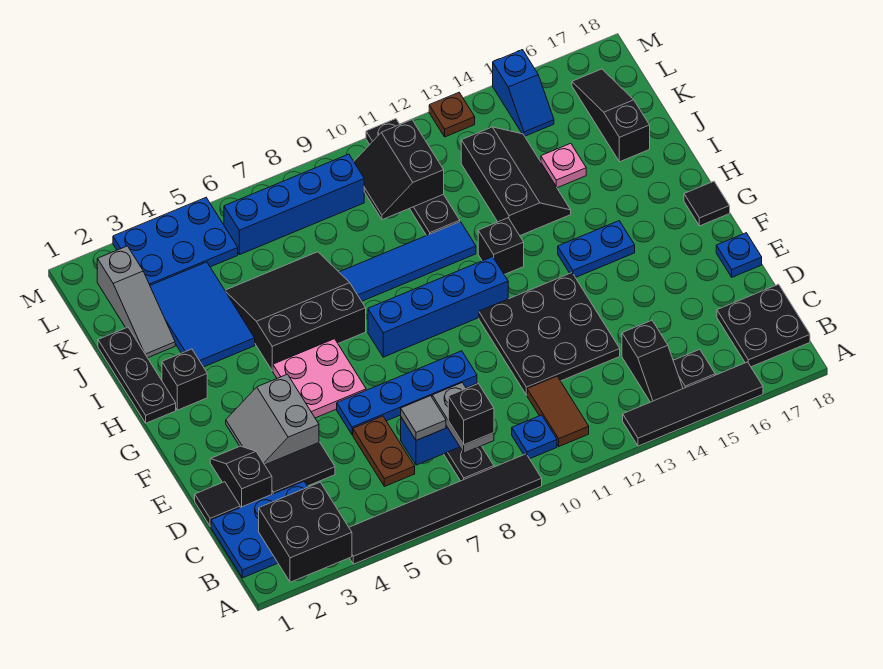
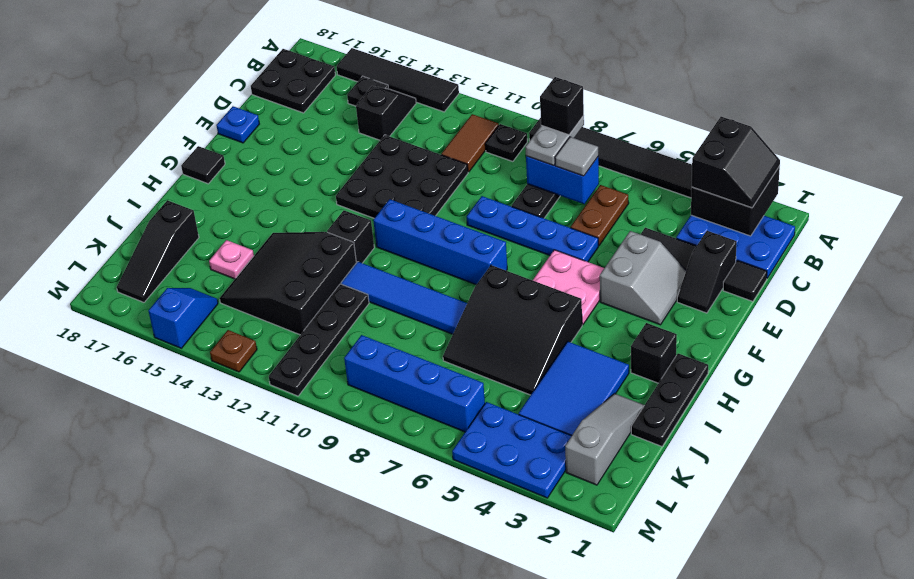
blue plate B10 level 1 -> black plate B10 level 1
blue plate G14:G15 level 1 -> none
black slope I13:K14 level 1 top 13 -> black slope I12:K14 level 1 top 12
black slope K10:L11 level 2 top 11 -> black slope A2:B3 level 3 top 3

